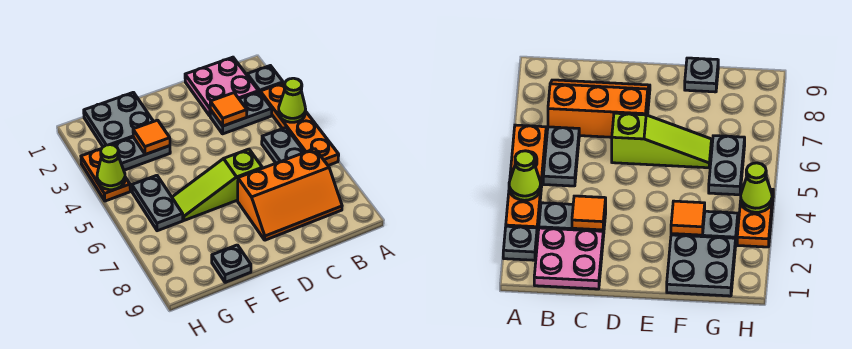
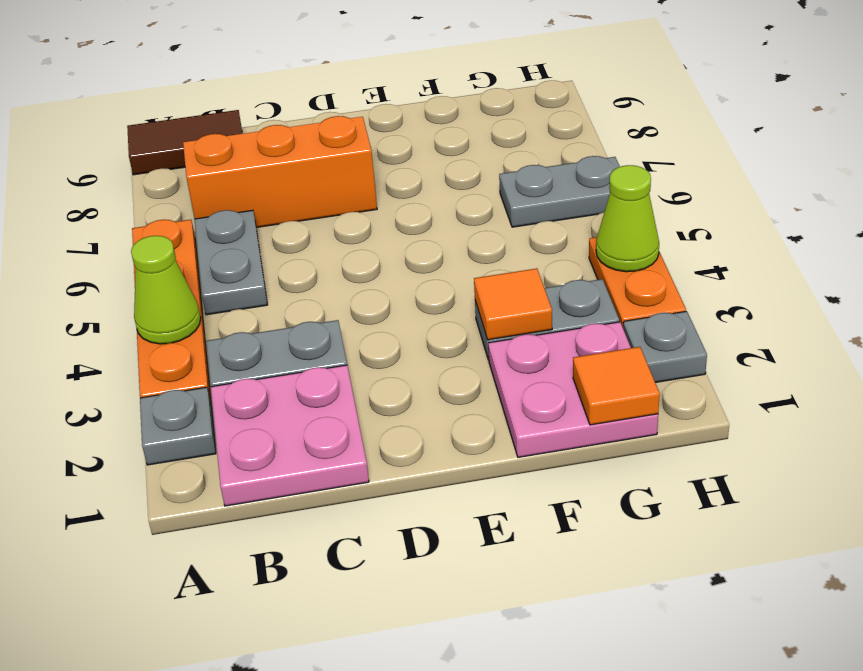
none -> brown tile A9:B9 level 1
orange tile C3 level 2 -> orange tile G1 level 2
lime slope D6:F6 level 1 top D -> none
grey plate F1:G2 level 1 -> pink plate F1:G2 level 1
grey plate F9 level 1 -> grey plate H2 level 1
grey plate G5:G6 level 1 -> grey plate G6:H6 level 1

